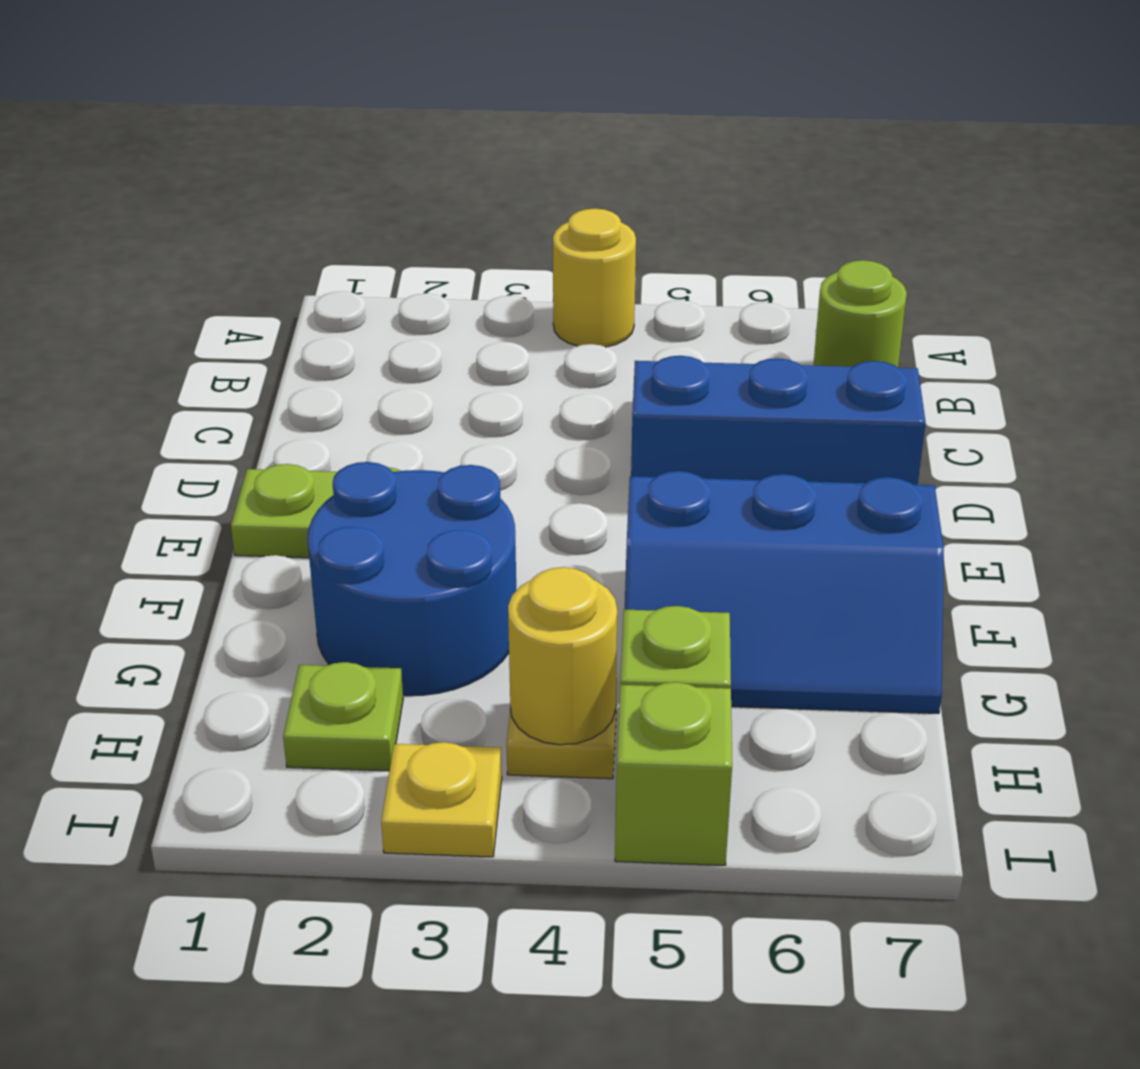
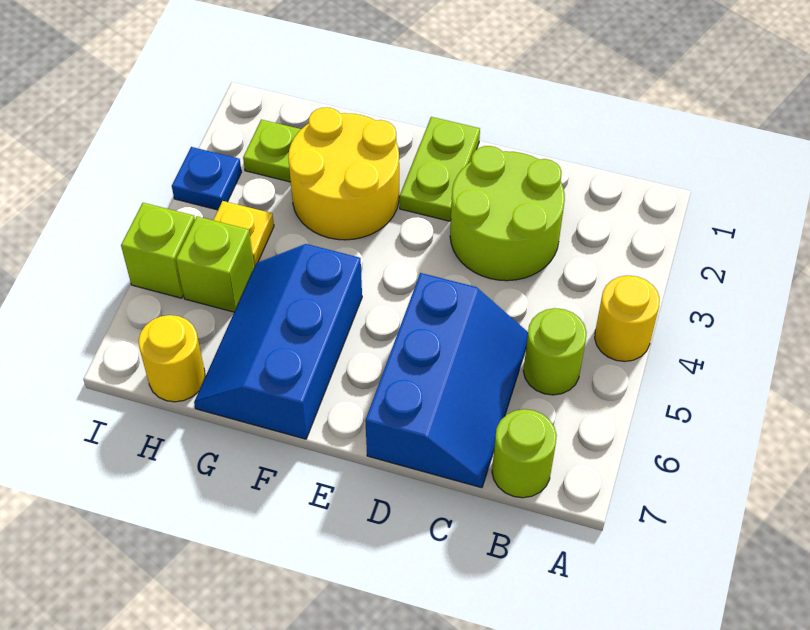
none -> lime round brick B5 level 1
none -> lime round brick C2:D3 level 1
blue round brick F2:G3 level 1 -> yellow round brick F2:G3 level 1
yellow round brick H4 level 2 -> yellow round brick H7 level 1
yellow plate I3 level 1 -> blue plate I3 level 1

